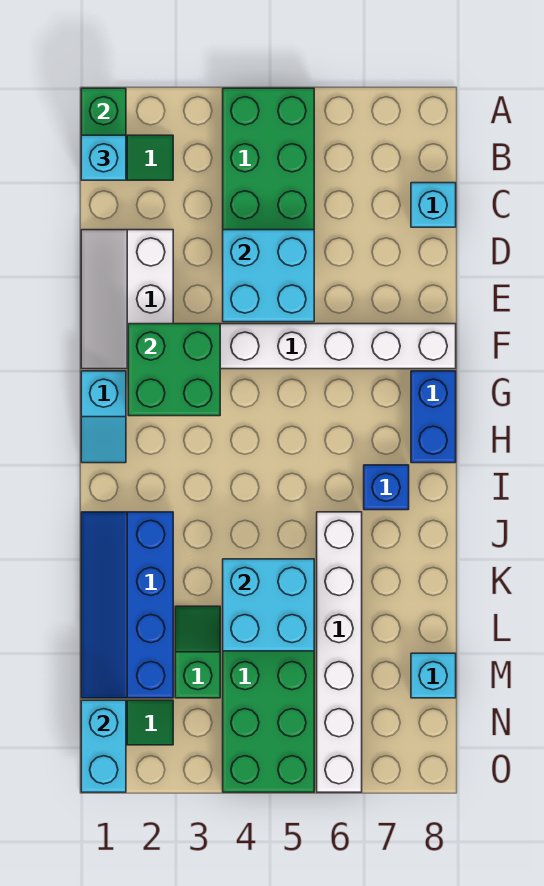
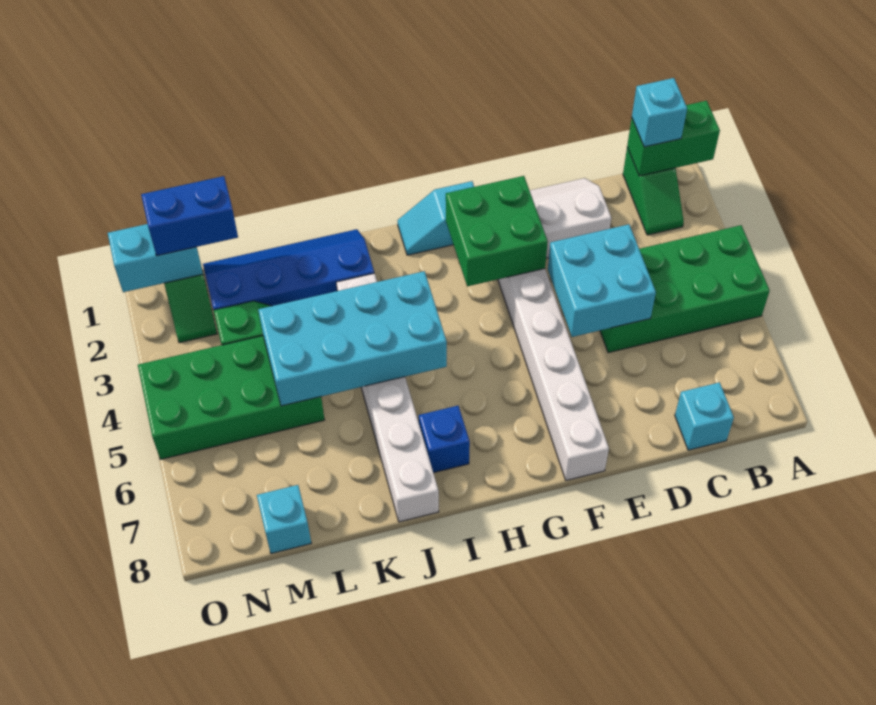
blue brick G8:H8 level 1 -> blue brick M1:N1 level 3
white brick J6:O6 level 1 -> white brick J3:J8 level 1
cyan brick K4:L5 level 2 -> cyan brick I4:L5 level 2

